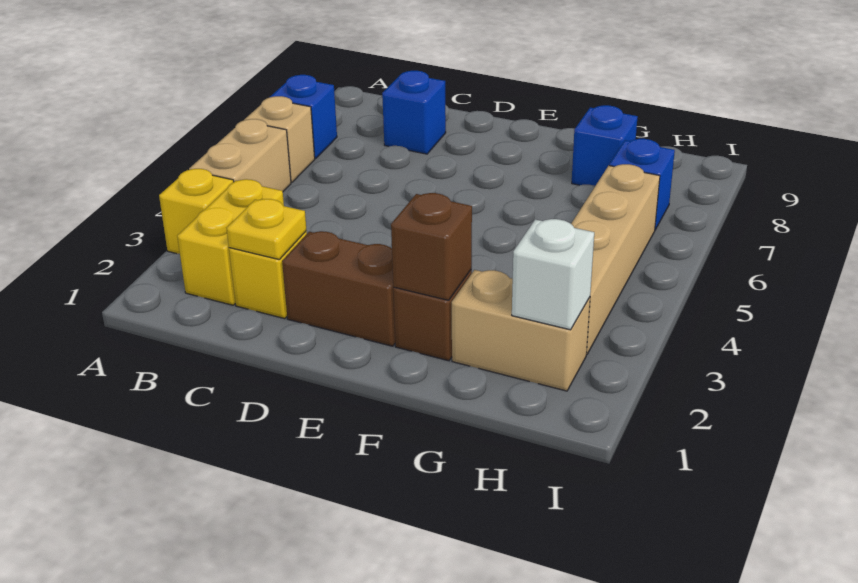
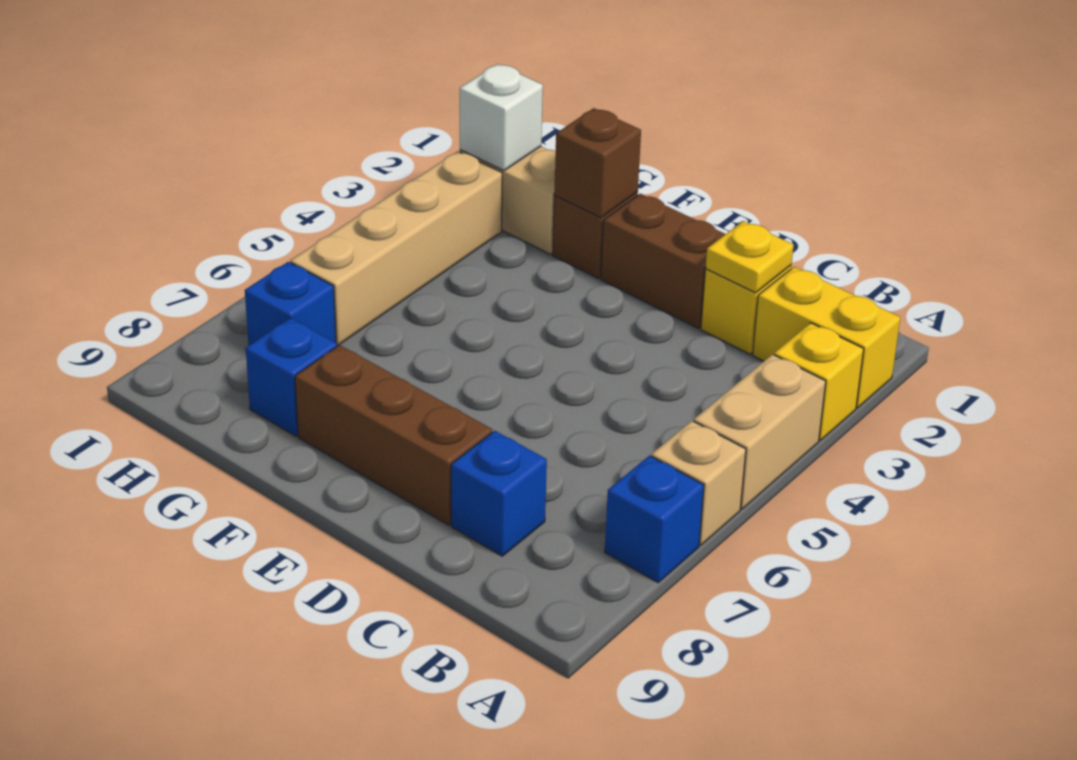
yellow brick B2:B3 level 1 -> yellow brick A2:B2 level 1
none -> brown brick D8:F8 level 1

